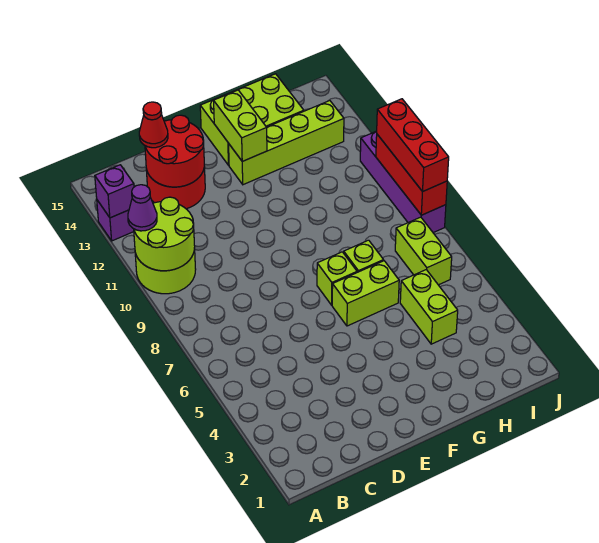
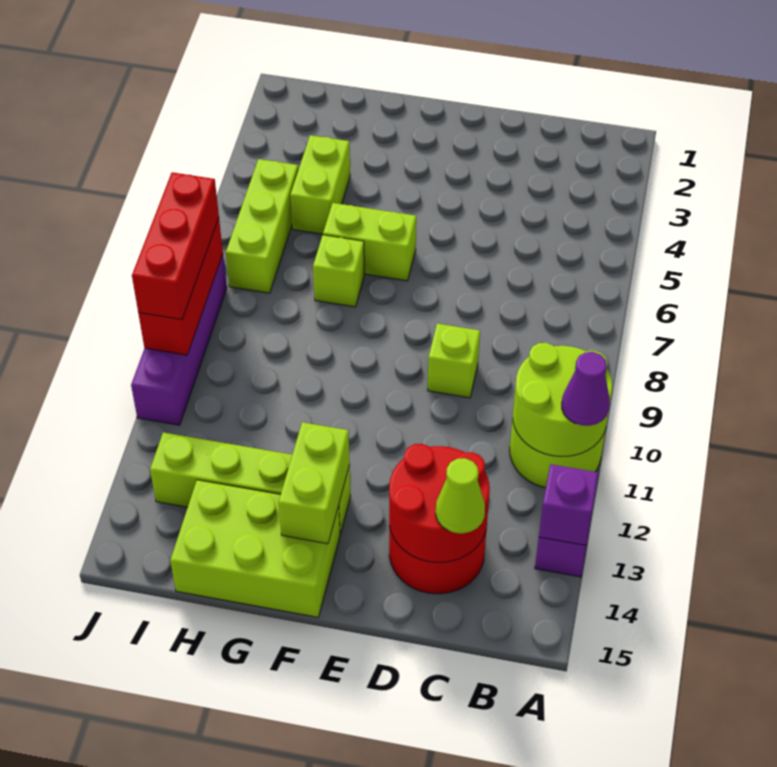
red cone C14 level 3 -> lime cone C14 level 3
lime brick F7 level 1 -> lime brick D9 level 1
lime brick I6:I7 level 1 -> lime brick I5:I7 level 1

